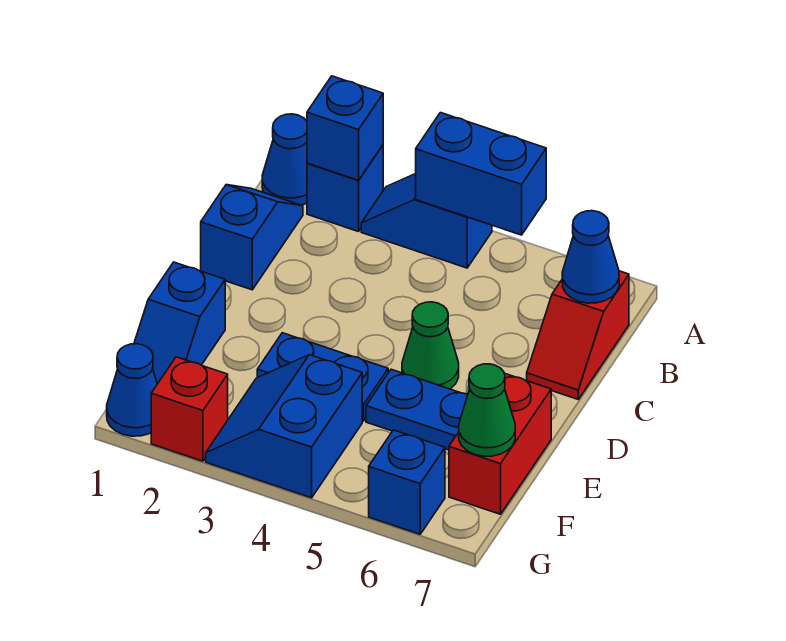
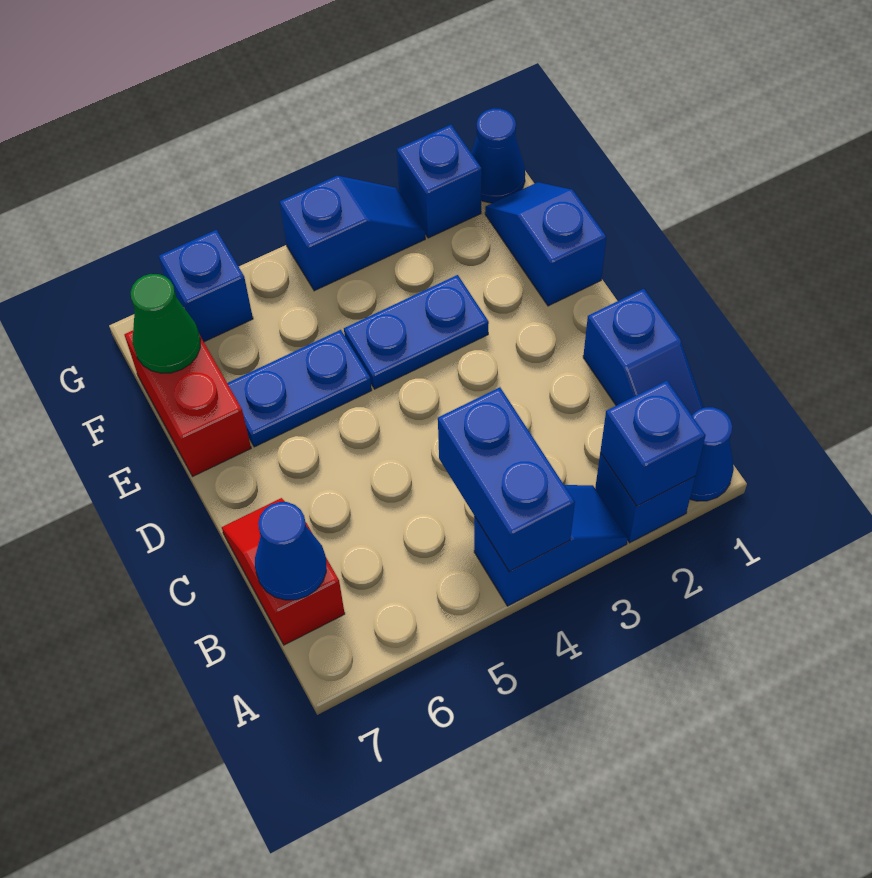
blue brick A4:A5 level 2 -> blue brick A4:B4 level 2
green cone D5 level 1 -> none
blue slope F3:G4 level 1 top 4 -> blue slope G3:G4 level 1 top 4
red brick G2 level 1 -> blue brick G2 level 1

